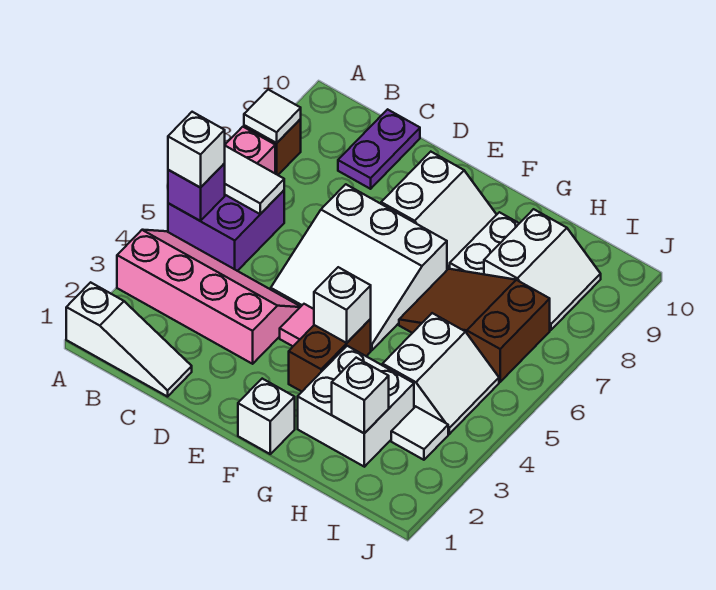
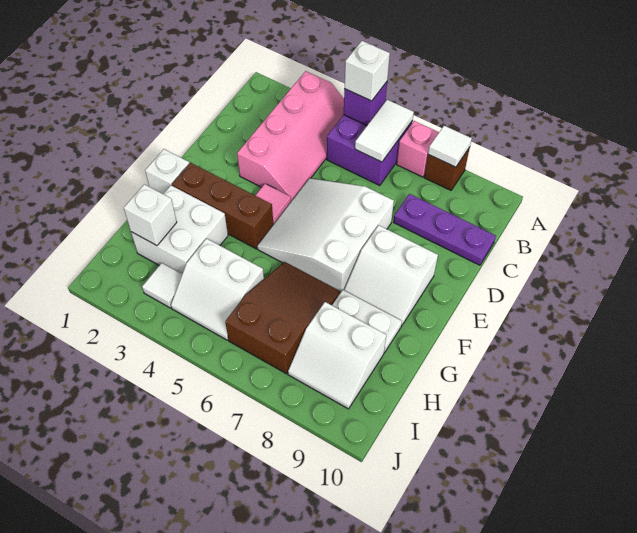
white slope A1:C1 level 1 top A -> none
purple plate C9:C10 level 1 -> purple plate C8:C10 level 1
brown brick F3:F4 level 1 -> brown brick F2:F4 level 1
white brick F4 level 2 -> none

